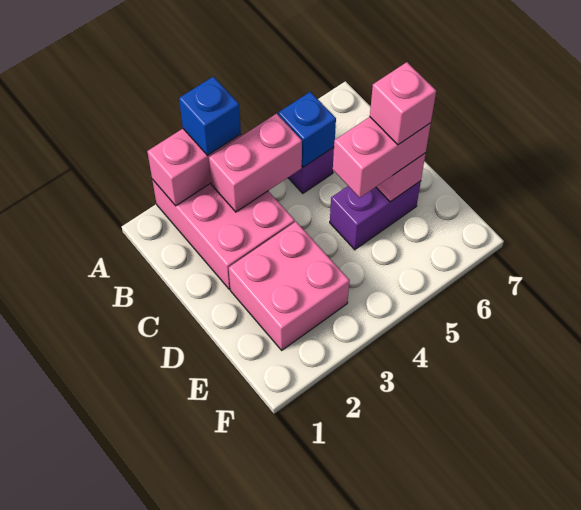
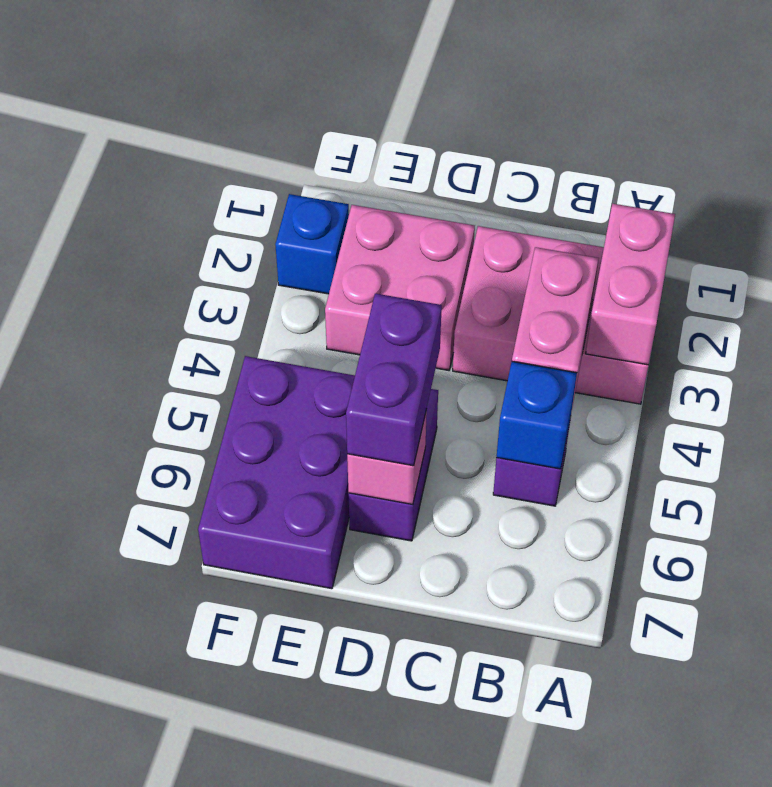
blue brick A3 level 3 -> blue brick F2 level 1
pink brick D5:D6 level 3 -> purple brick D5:D6 level 3
pink brick D6 level 4 -> none
none -> purple brick E5:F7 level 1

